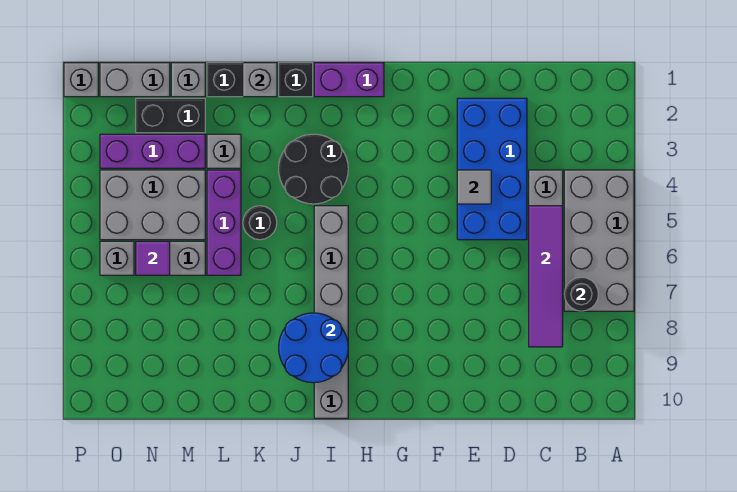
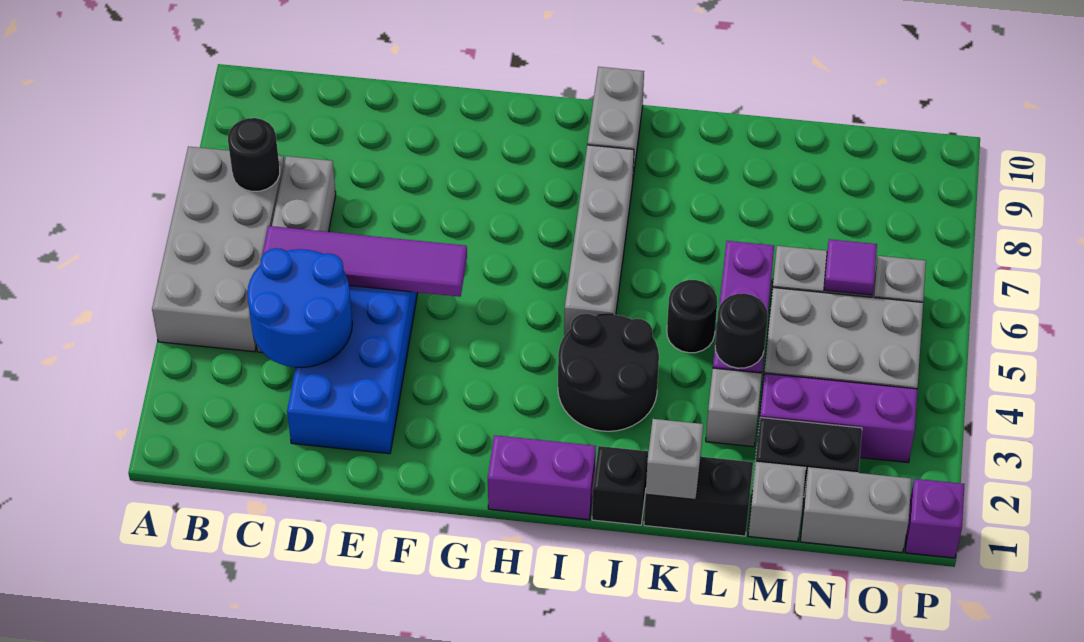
purple tile C5:C8 level 2 -> purple tile C5:F5 level 2
grey tile E4 level 2 -> none
blue round brick I8:J9 level 2 -> blue round brick C3:D4 level 2
none -> black round brick L4 level 2
grey brick P1 level 1 -> purple brick P1 level 1

